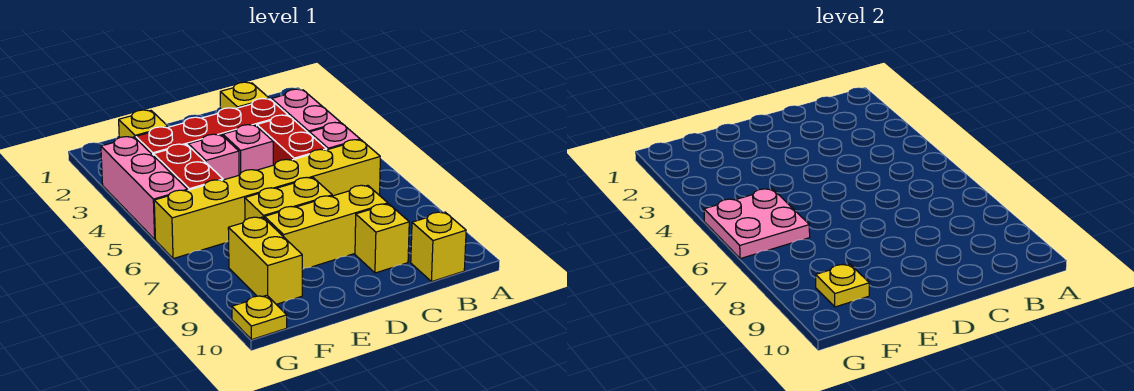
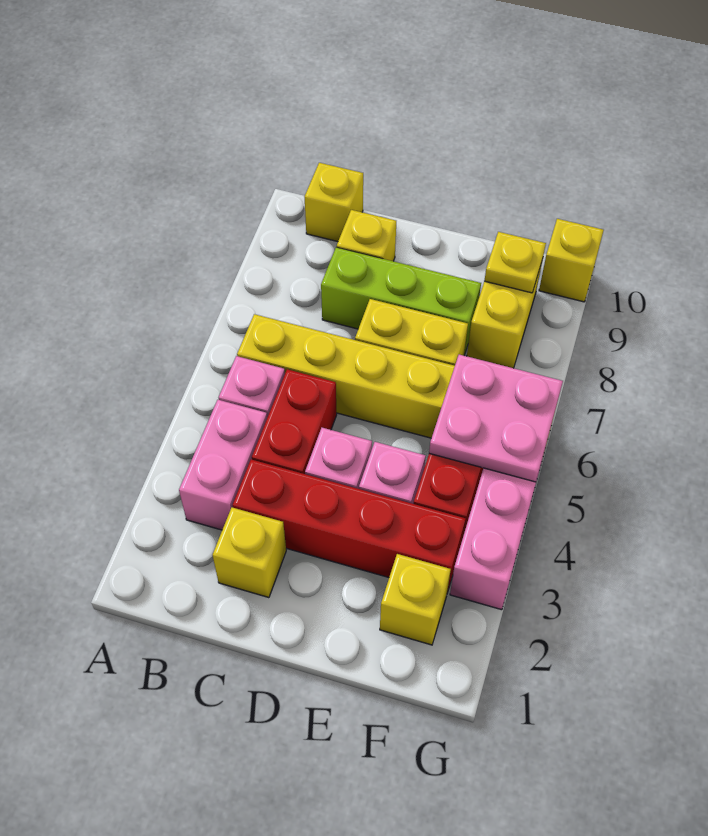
yellow brick C8:E8 level 1 -> lime brick C8:E8 level 1
yellow plate G10 level 1 -> yellow brick G10 level 1

